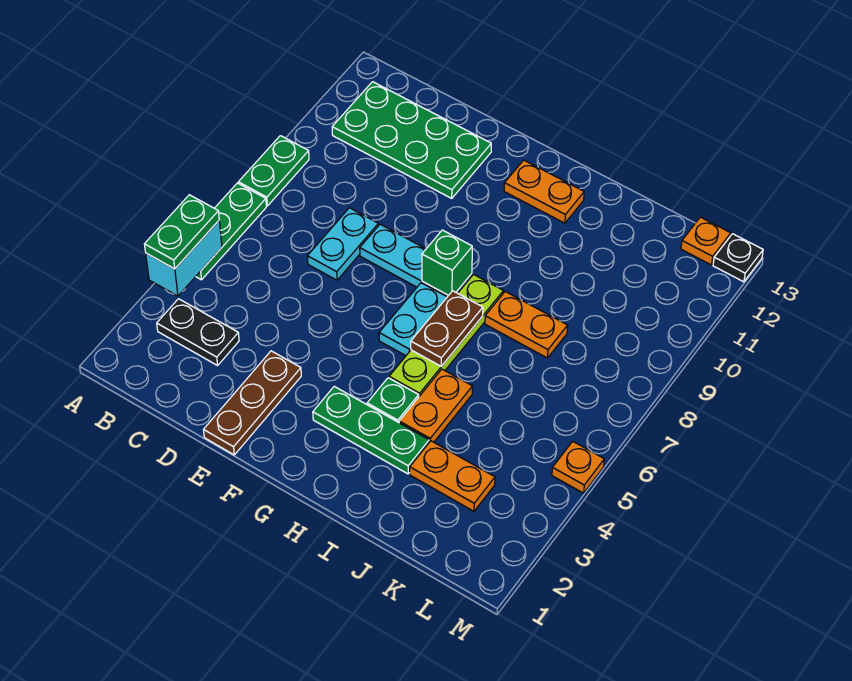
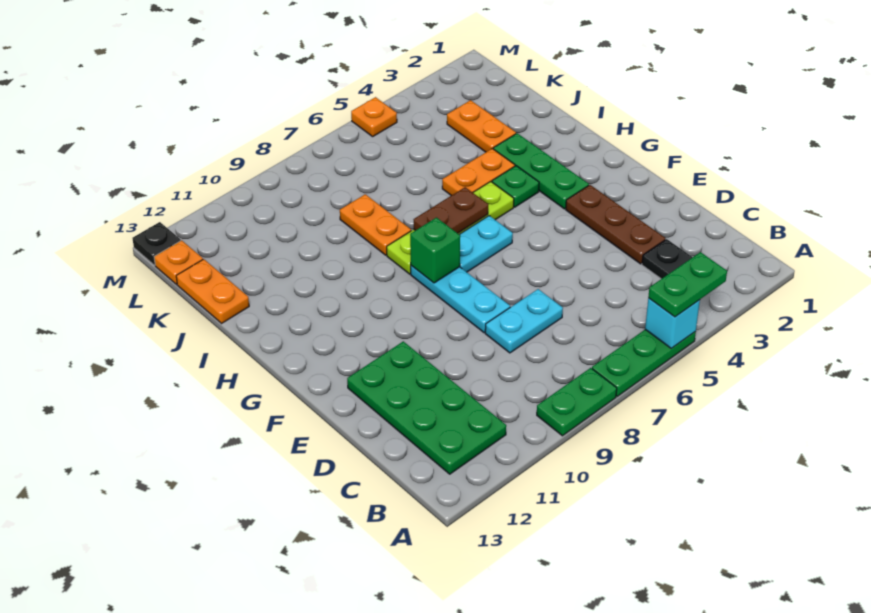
cyan brick A4:A5 level 2 -> cyan brick A5 level 2
brown plate E1:E3 level 1 -> brown plate D3:F3 level 1
orange plate G12:H12 level 1 -> orange plate J13:K13 level 1

